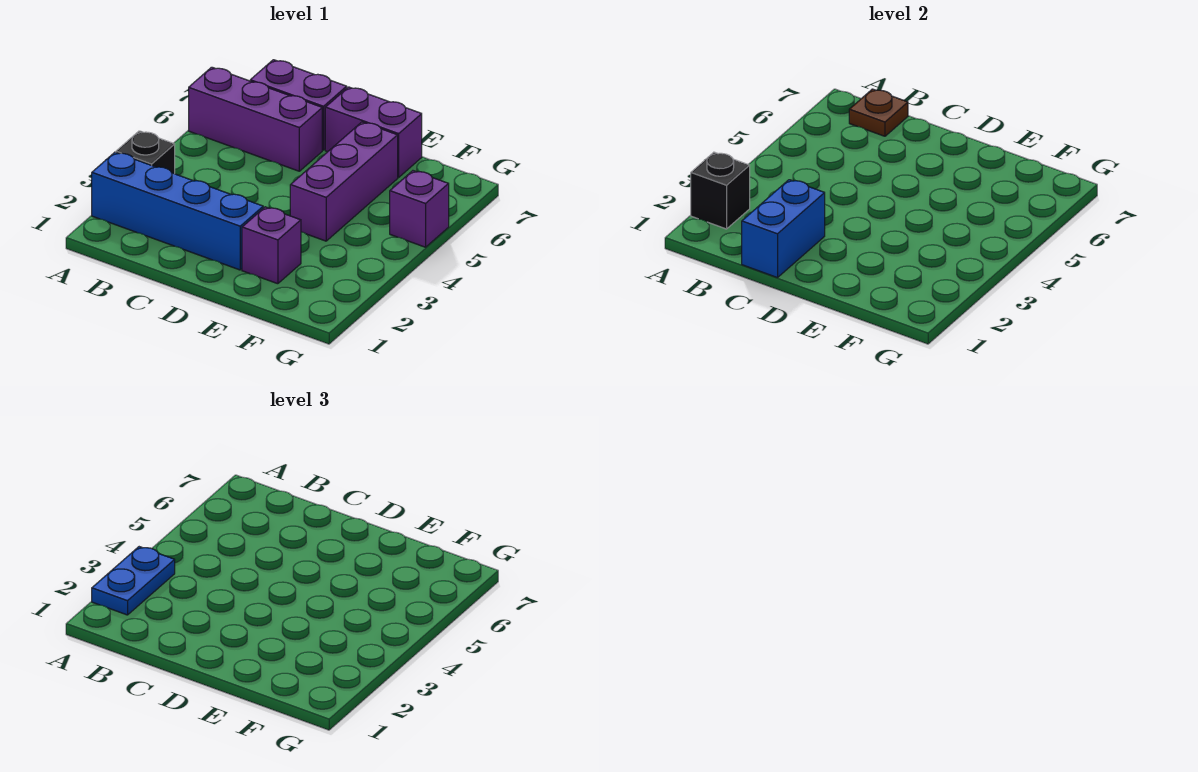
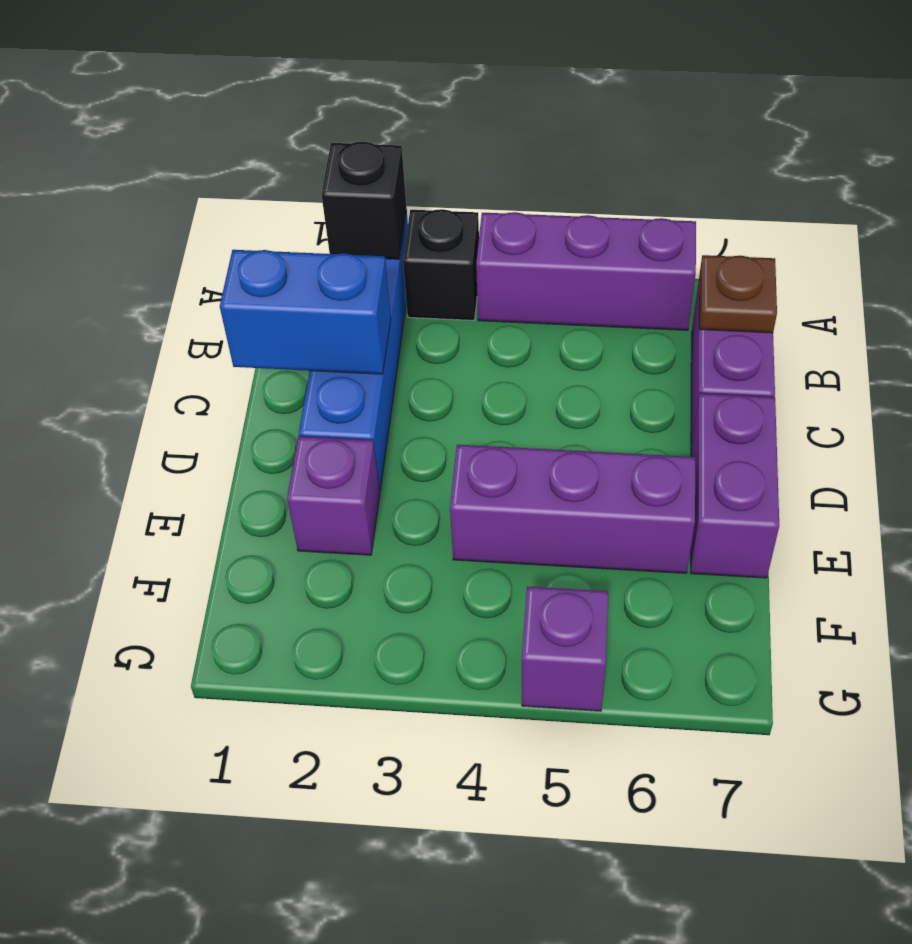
blue plate A2:A3 level 3 -> none
purple brick A6:C6 level 1 -> purple brick A4:A6 level 1

